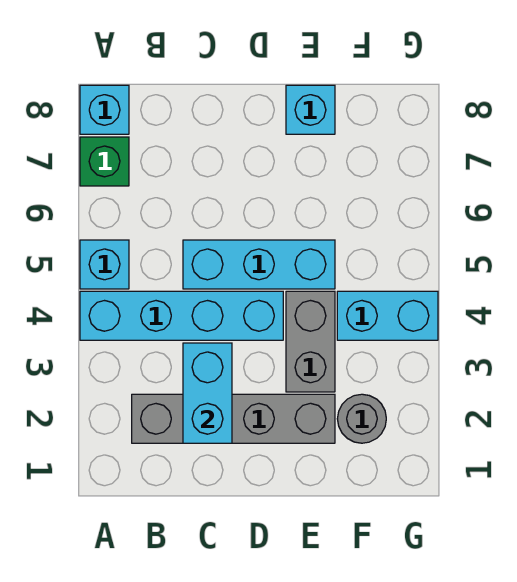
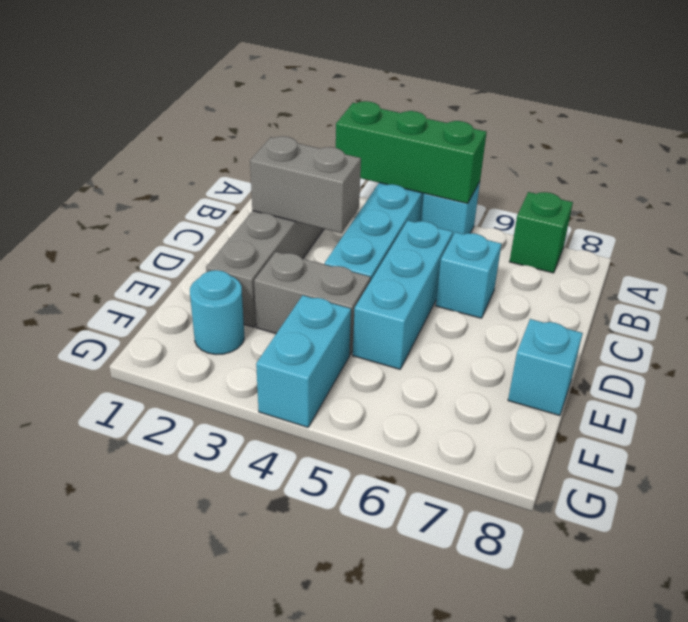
none -> green brick A3:A5 level 2
cyan brick A8 level 1 -> cyan brick C6 level 1
cyan brick C2:C3 level 2 -> grey brick C2:C3 level 2
grey round brick F2 level 1 -> cyan round brick F2 level 1

